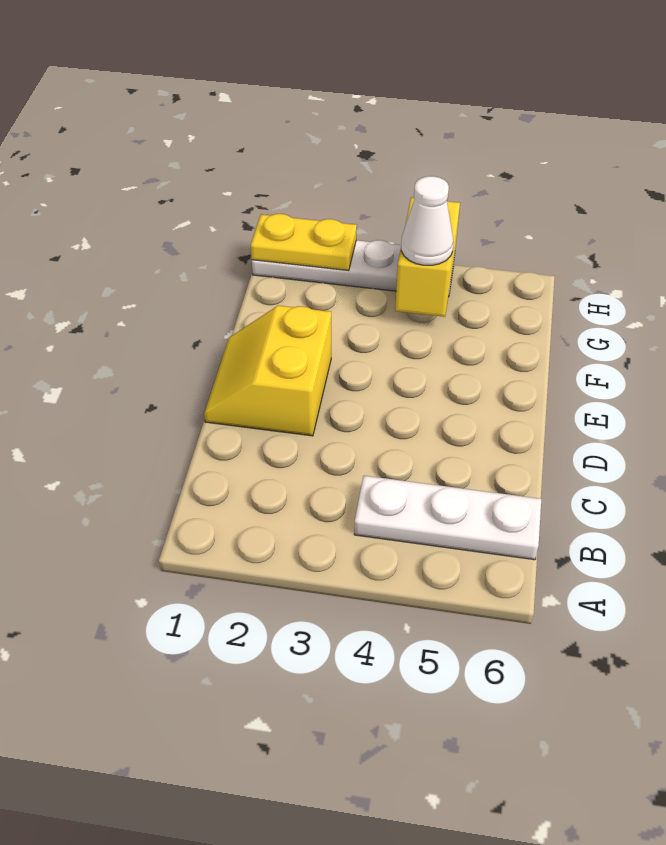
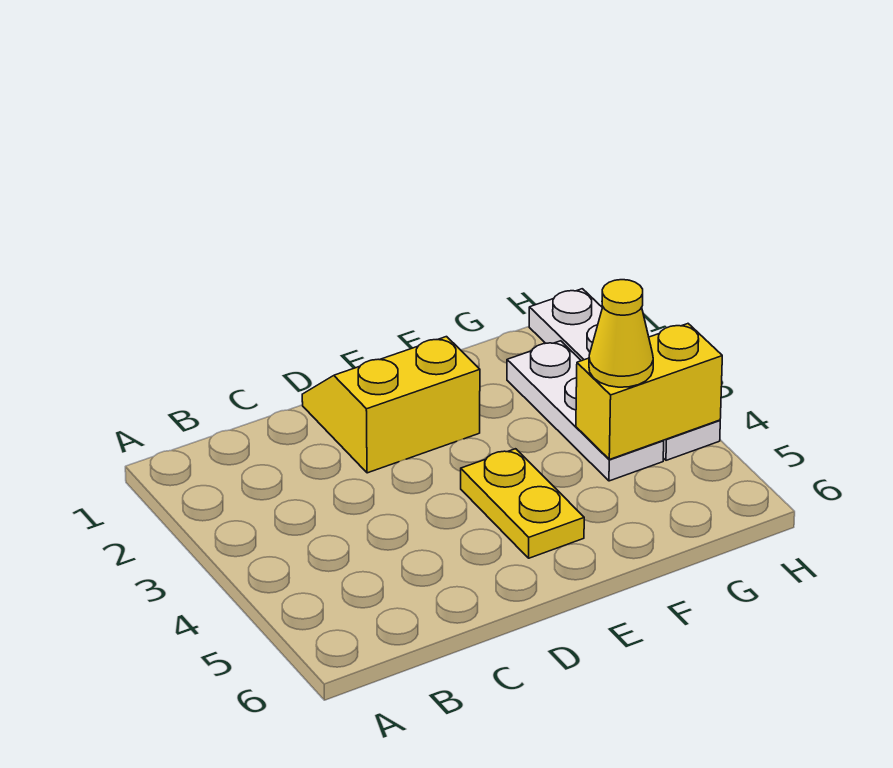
white plate B4:B6 level 1 -> white plate G2:G4 level 1
white cone G4 level 3 -> yellow cone G4 level 3
yellow plate H1:H2 level 2 -> yellow plate E4:E5 level 1

